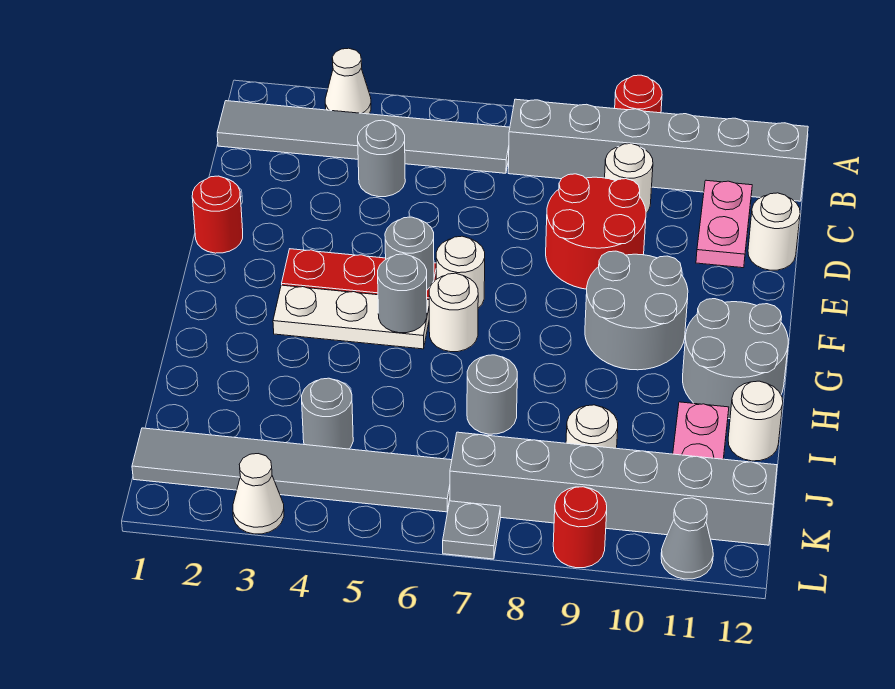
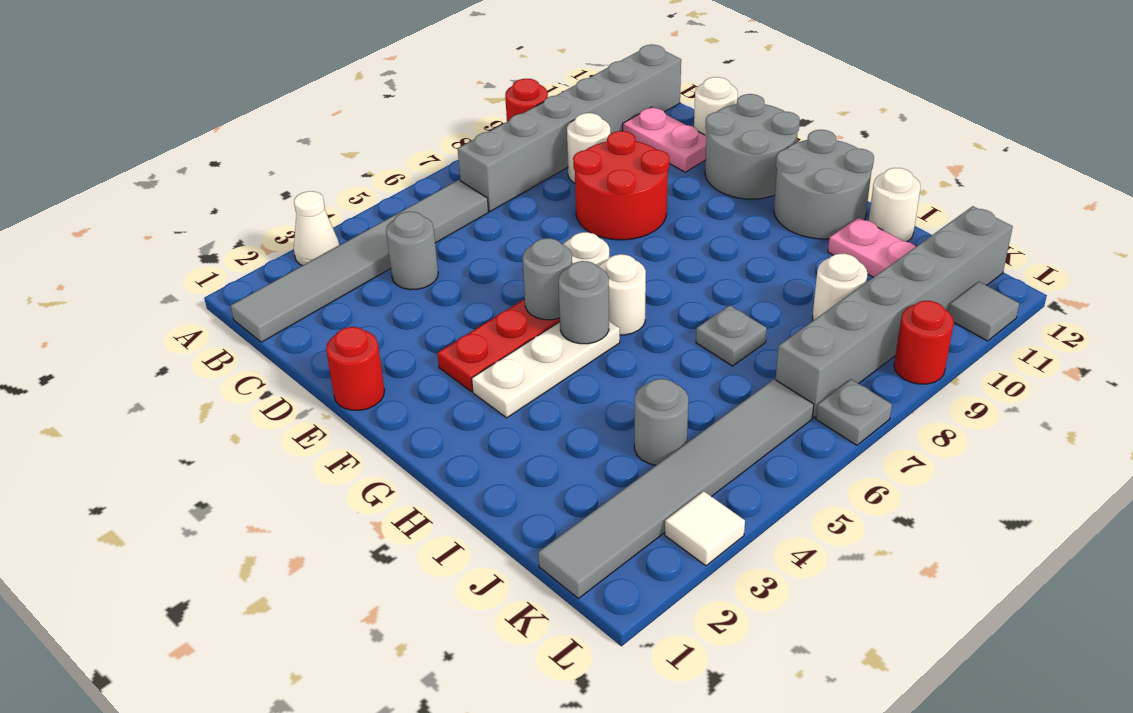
grey round brick F9:G10 level 1 -> grey round brick E11:F12 level 1
grey round brick I7 level 1 -> grey plate I7 level 1
white cone L3 level 1 -> white tile L3 level 1
grey cone L11 level 1 -> grey tile L11 level 1

